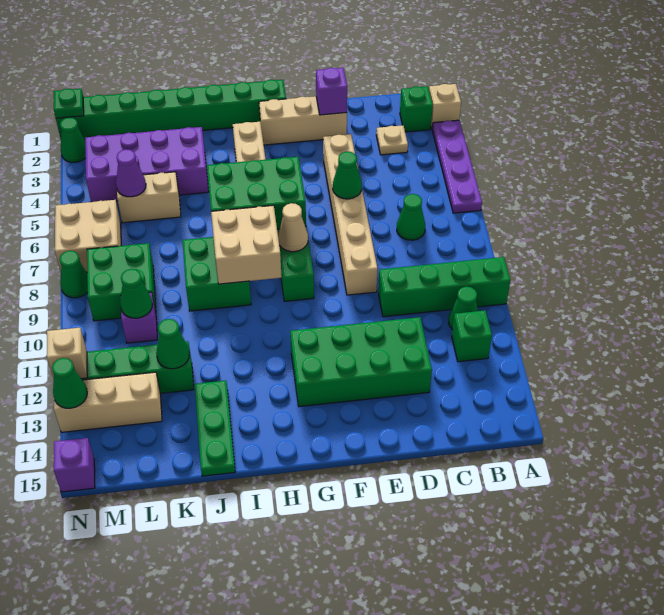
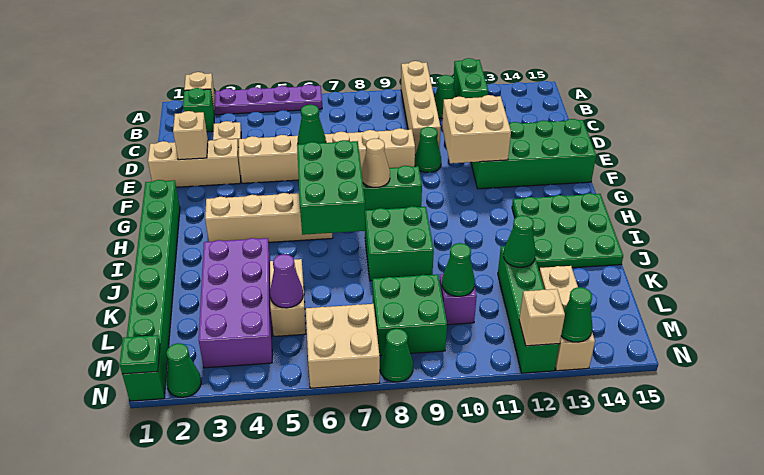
green brick A10:D10 level 1 -> tan brick A10:D10 level 1
green brick B12 level 1 -> green brick A12:B12 level 1
green cone C7 level 1 -> green cone E10 level 1
green brick D12:G13 level 1 -> green brick E12:F15 level 1
tan brick E2:G2 level 1 -> tan brick E1:E3 level 1
purple brick E2 level 2 -> tan brick E2 level 2
tan brick H8:I9 level 2 -> tan brick E11:F12 level 2
green plate J13:J15 level 1 -> green plate H13:J15 level 1
purple brick N15 level 1 -> none

